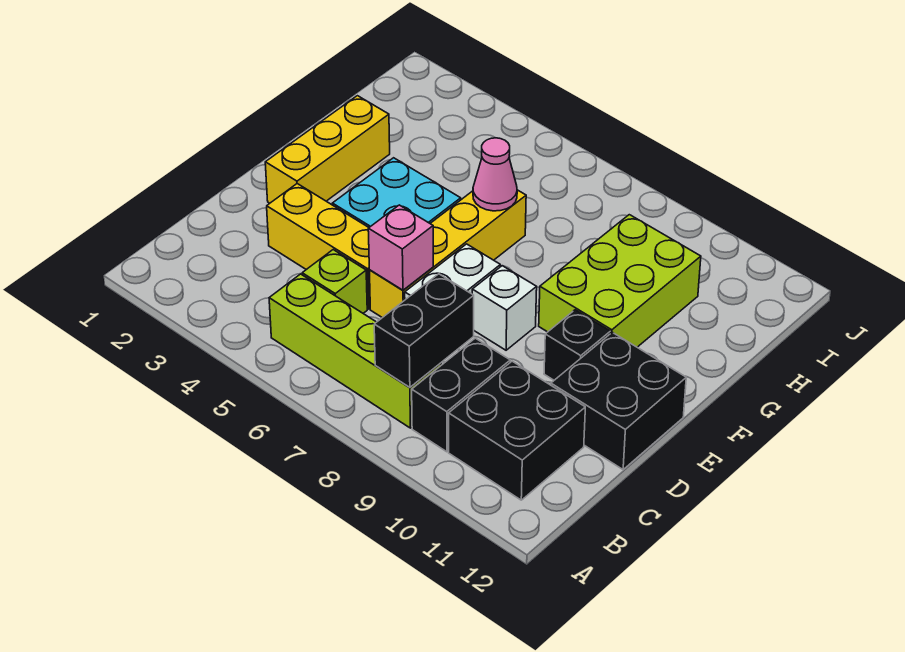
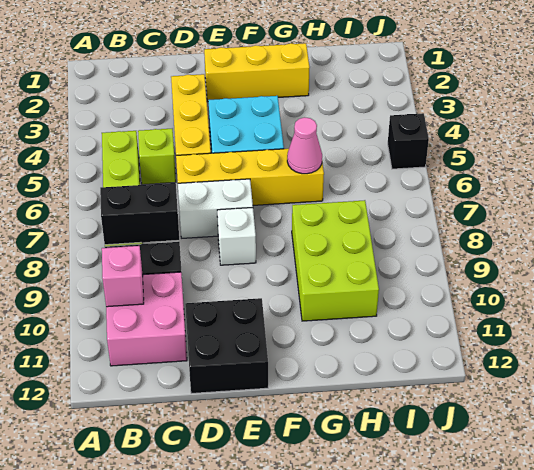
black brick B10:C11 level 1 -> pink brick B10:C11 level 1
pink brick D6 level 2 -> pink brick B10 level 2
black brick E10 level 1 -> black brick J5 level 1
lime brick F9:H10 level 1 -> lime brick G8:H10 level 1

